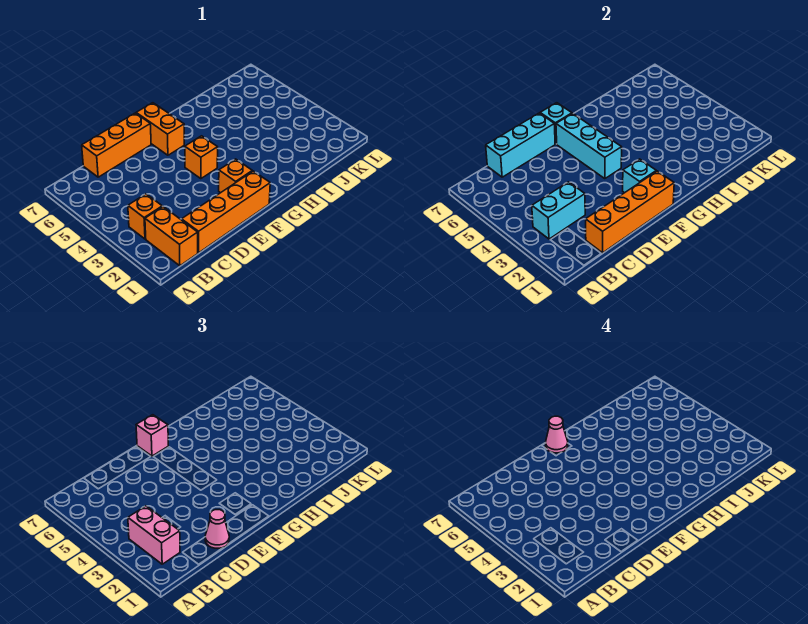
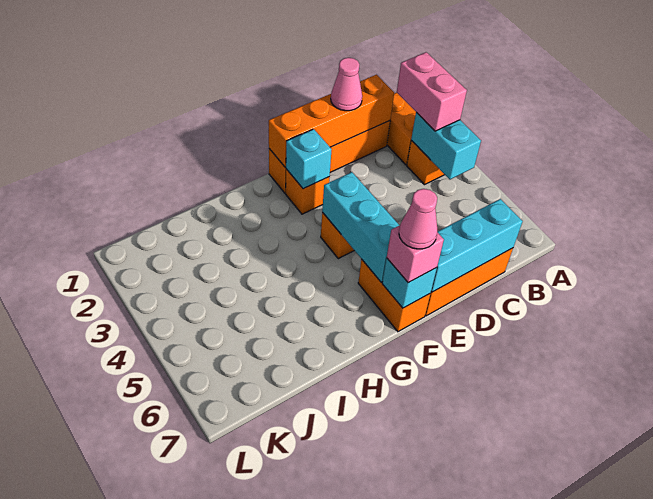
cyan brick B3:C3 level 2 -> cyan brick B3:B4 level 2

